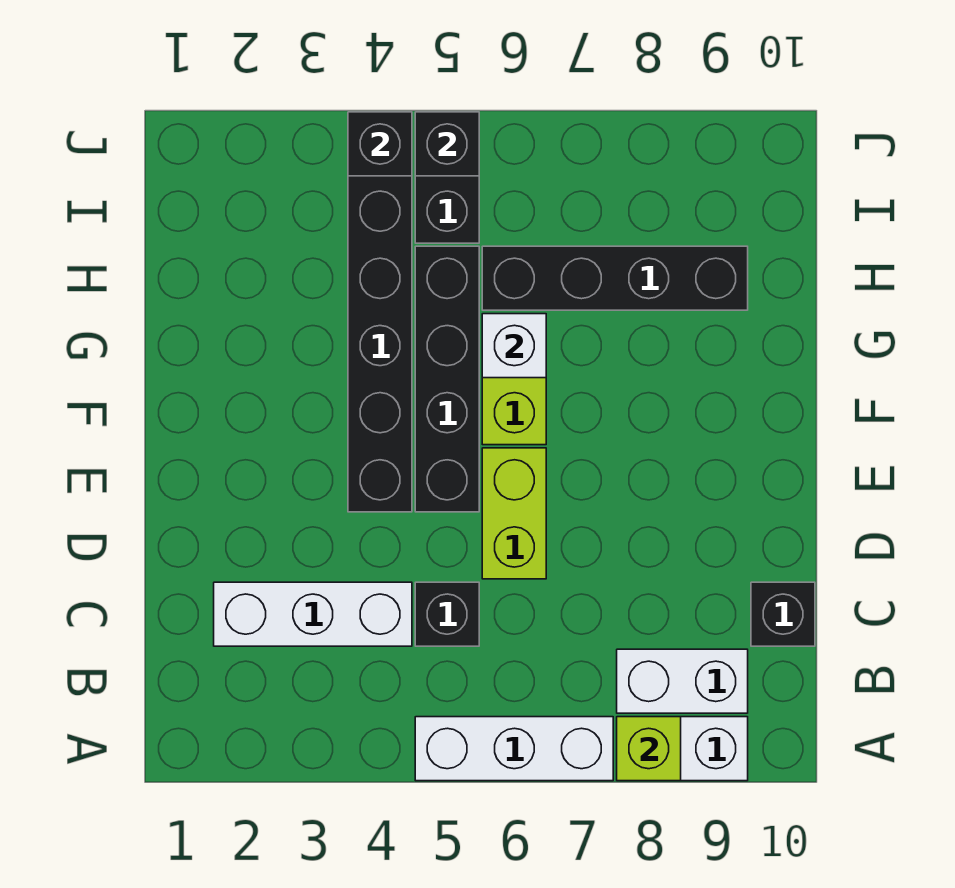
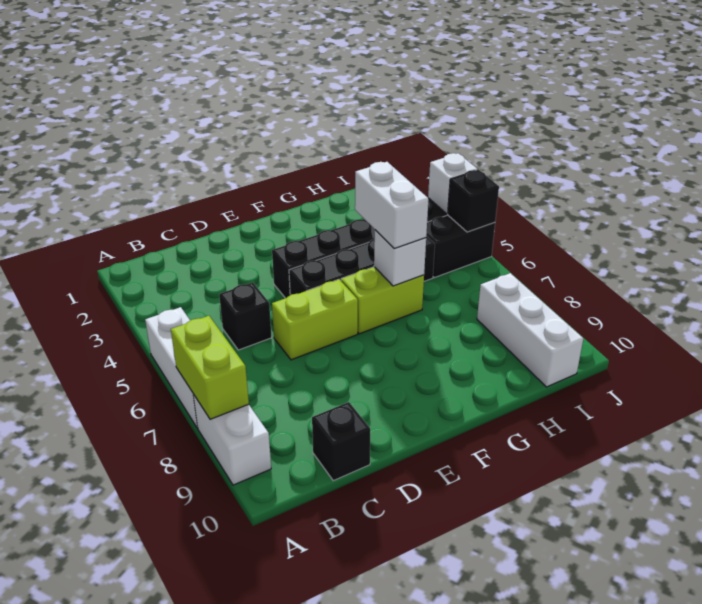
lime brick A8 level 2 -> lime brick A7:A8 level 2
white brick B8:B9 level 1 -> white brick G5:G6 level 3
white brick C2:C4 level 1 -> white brick I8:I10 level 1
black brick H6:H9 level 1 -> none
black brick J4 level 2 -> white brick J4 level 2

